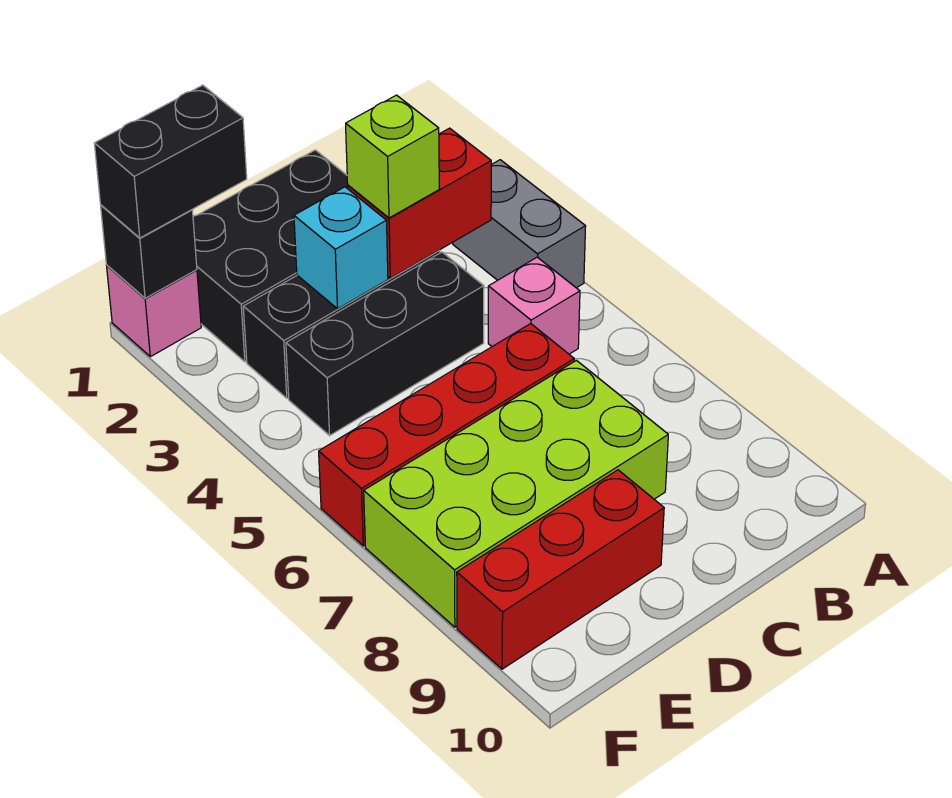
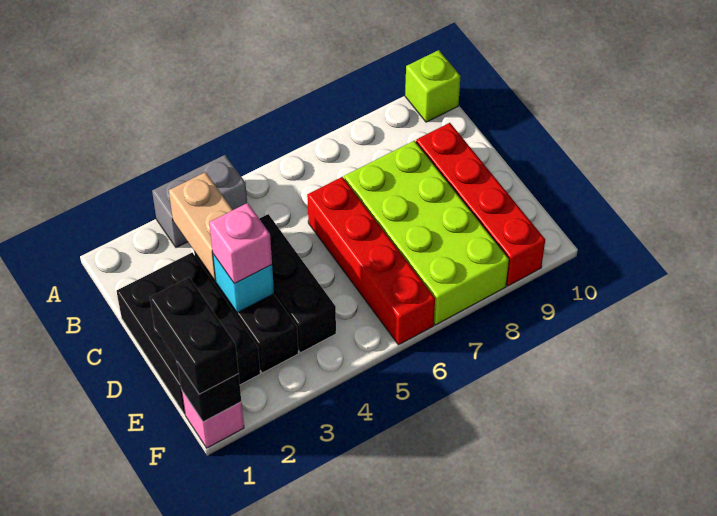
red brick B3:C3 level 2 -> tan brick B3:C3 level 2
pink brick B5 level 1 -> pink brick D3 level 3
lime brick C3 level 3 -> lime brick A10 level 1
red brick D9:F9 level 1 -> red brick C9:F9 level 1

